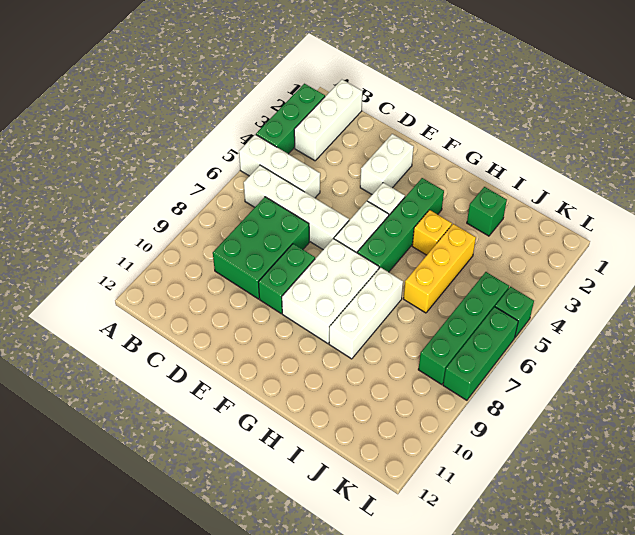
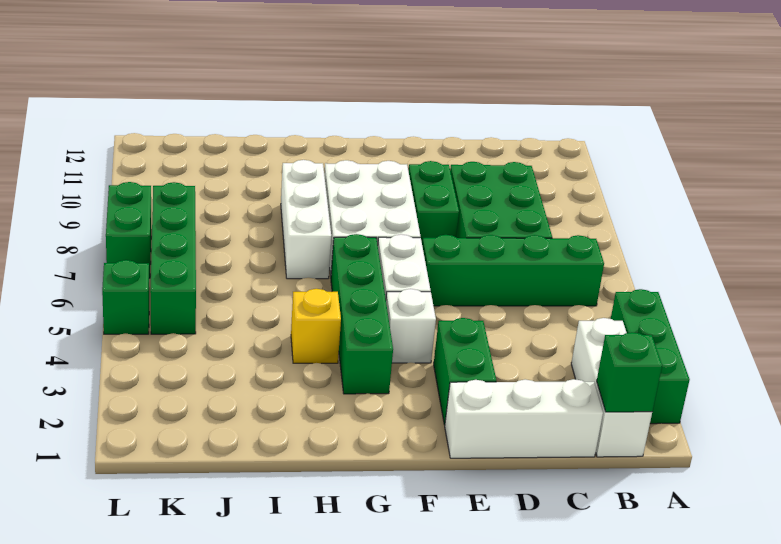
white brick A5:C5 level 1 -> white brick C1:E1 level 1
white brick B6:E6 level 1 -> green brick B6:E6 level 1
white brick E2:E3 level 1 -> green brick E2:E3 level 1
green brick I2 level 1 -> green brick B1 level 2
yellow brick I4:I6 level 1 -> none
green brick L6:L8 level 1 -> green brick L7:L8 level 1

